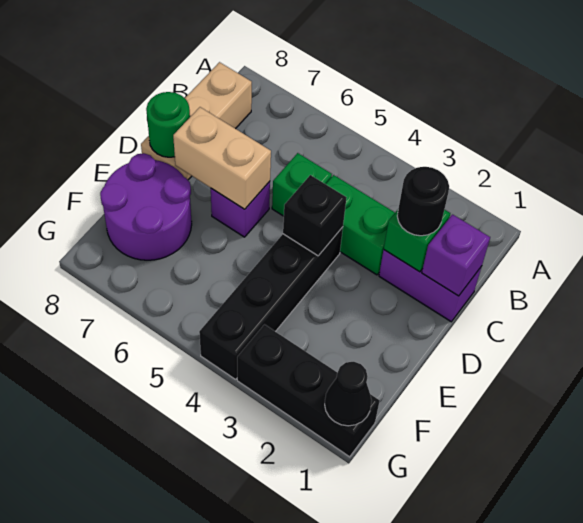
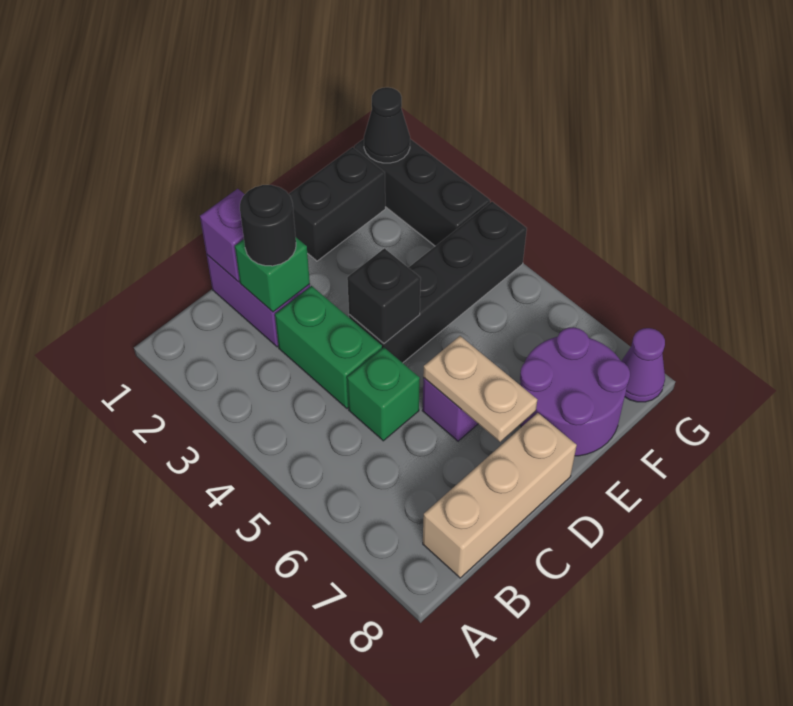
tan brick D6:D7 level 2 -> tan plate D6:D7 level 2
green round brick D8 level 2 -> none
none -> black brick E1:F1 level 1
none -> purple cone G8 level 1

